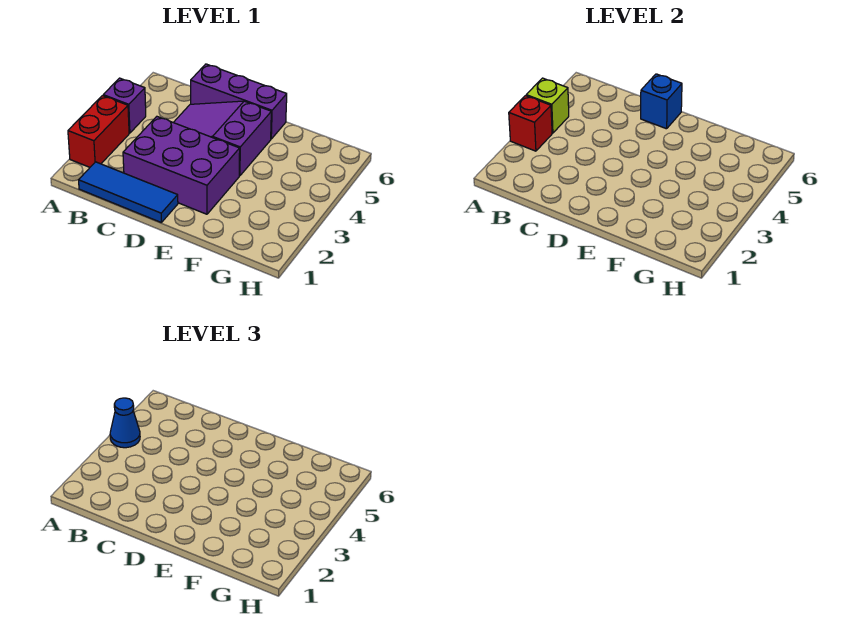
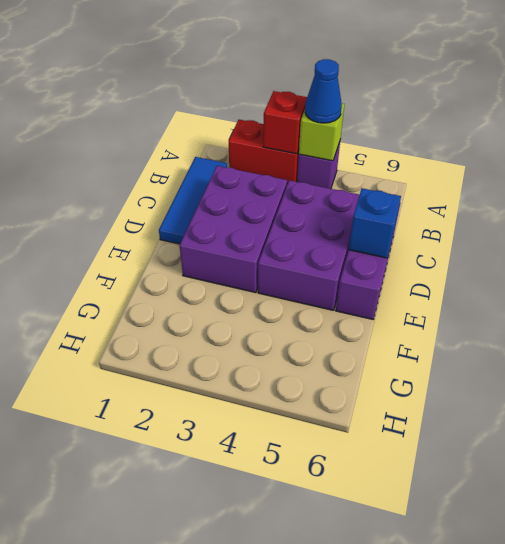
purple slope C4:E5 level 1 top E -> purple brick C4:E5 level 1

